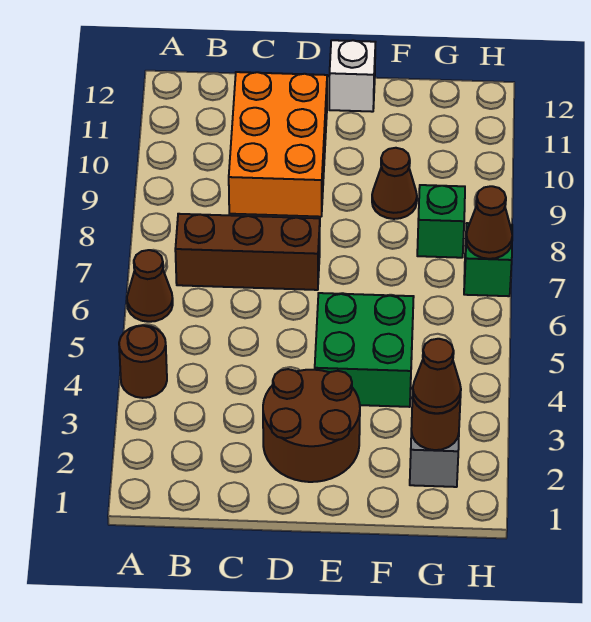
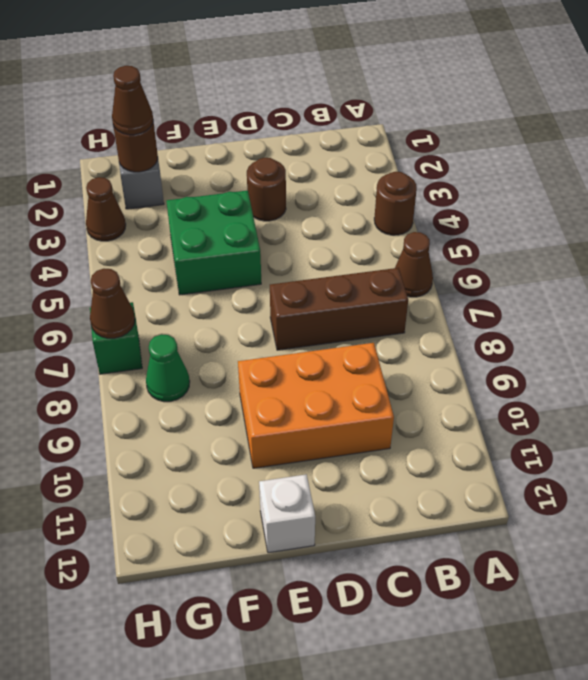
orange brick C9:D11 level 1 -> orange brick C9:E10 level 1
brown round brick D2:E3 level 1 -> brown round brick D3 level 1
brown cone F9 level 1 -> brown cone H3 level 1
green brick G8 level 1 -> green cone G8 level 1

